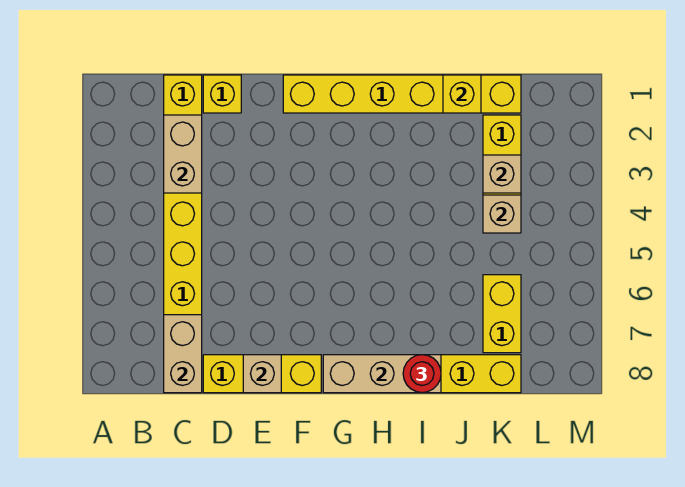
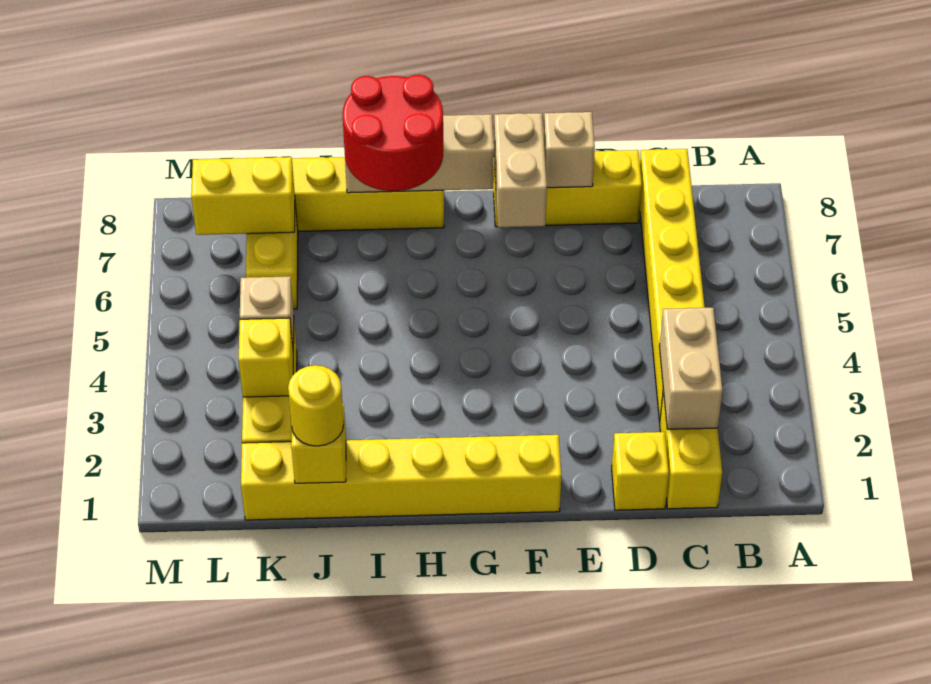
tan brick C7:C8 level 2 -> tan brick F7:F8 level 2
red round brick I8 level 3 -> red round brick H7:I8 level 3
none -> yellow round brick J1 level 3
tan brick K3 level 2 -> yellow brick K3 level 2
none -> yellow brick K7:L7 level 2

